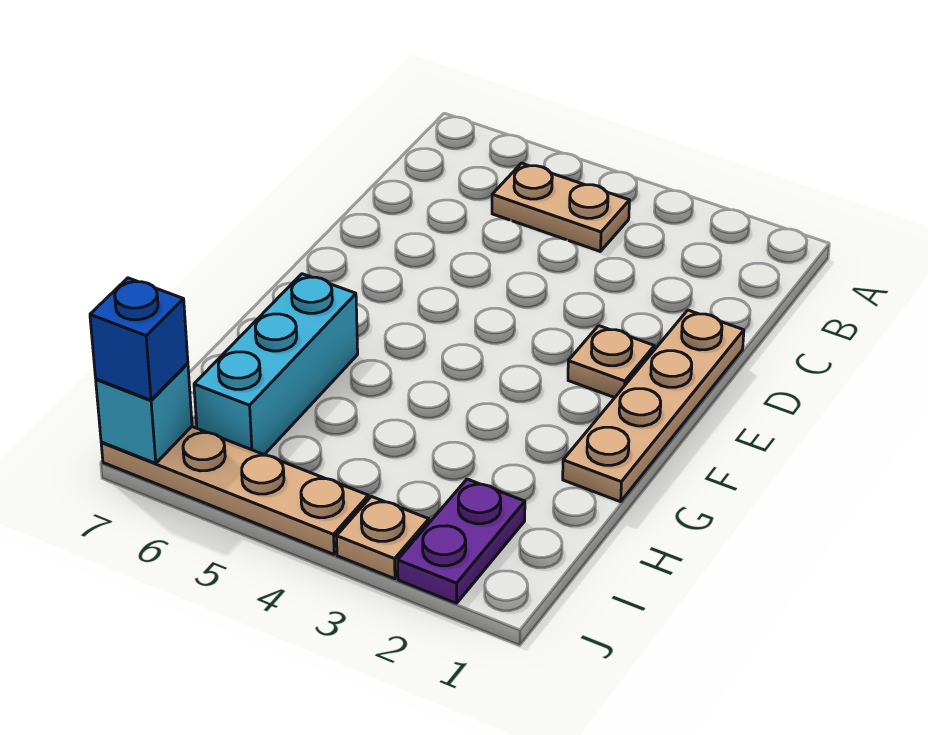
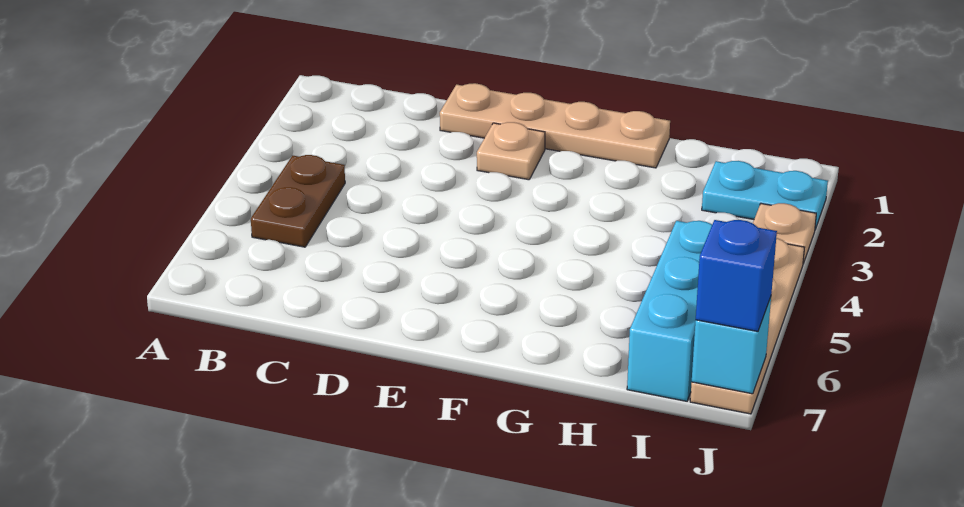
tan plate B4:B5 level 1 -> brown plate B4:B5 level 1
cyan brick G6:I6 level 1 -> cyan brick I5:I7 level 1
purple plate I2:J2 level 1 -> cyan plate I2:J2 level 1

